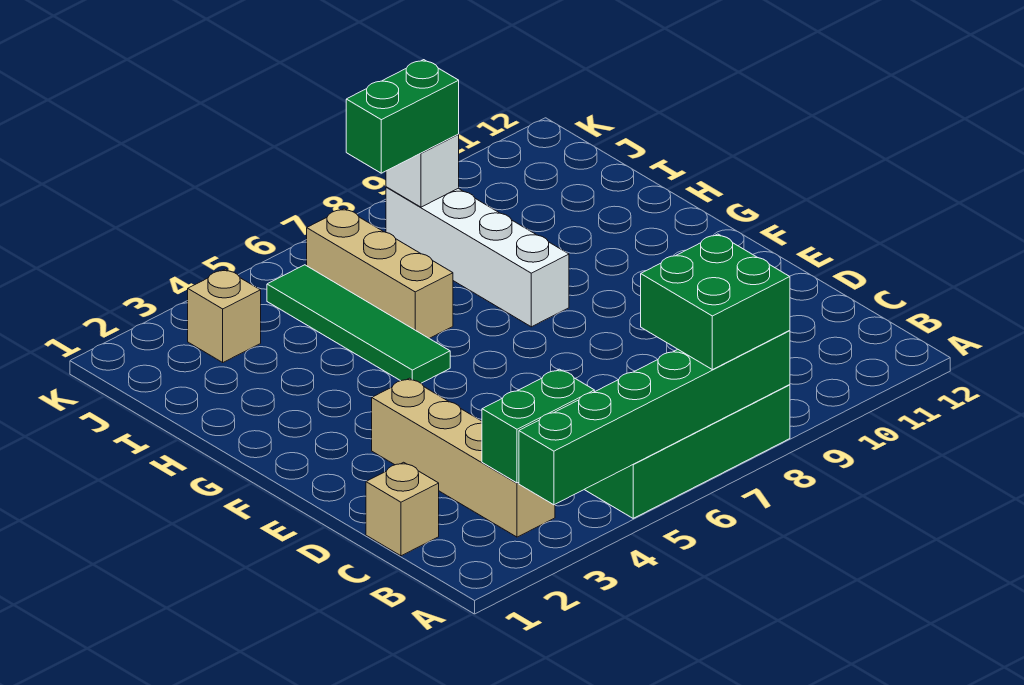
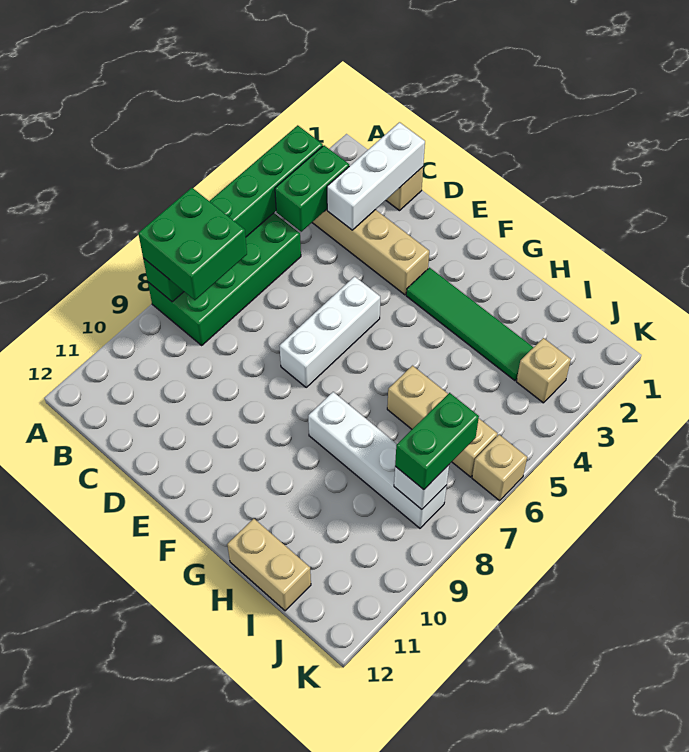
none -> white brick C1:C3 level 2
none -> white brick E5:E7 level 1
green tile G5:J5 level 1 -> green tile F3:I3 level 1
none -> tan brick H12:I12 level 1
none -> tan brick K6 level 1

